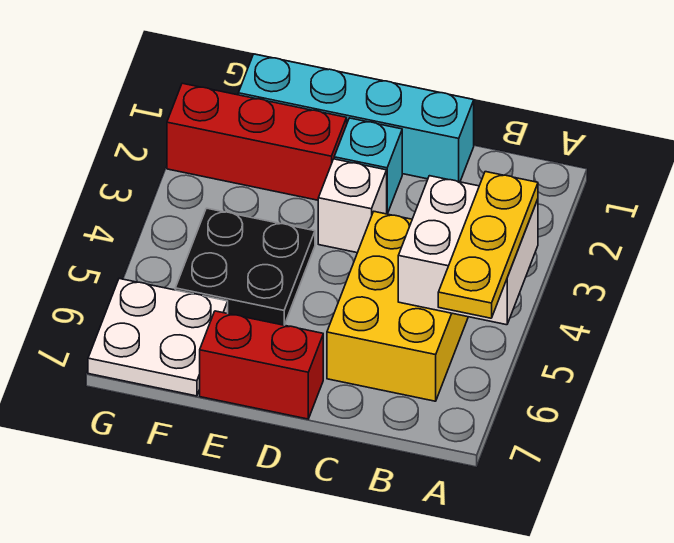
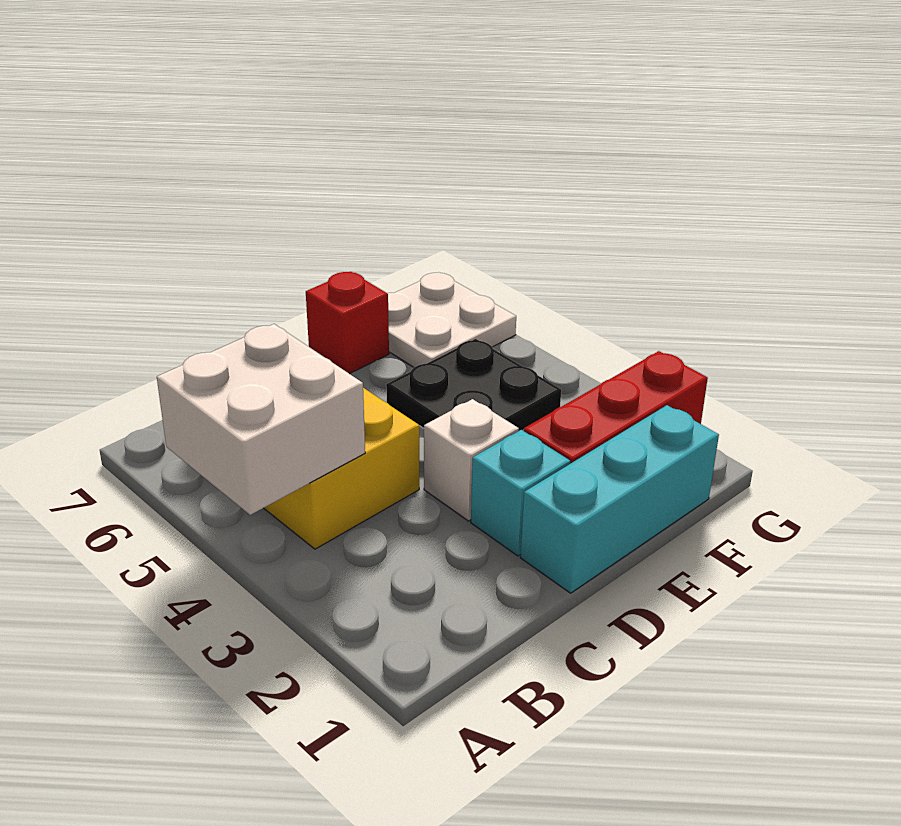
yellow plate A4:A6 level 3 -> none
cyan brick C1:F1 level 1 -> cyan brick D1:F1 level 1
red brick D7:E7 level 1 -> red brick E7 level 1

